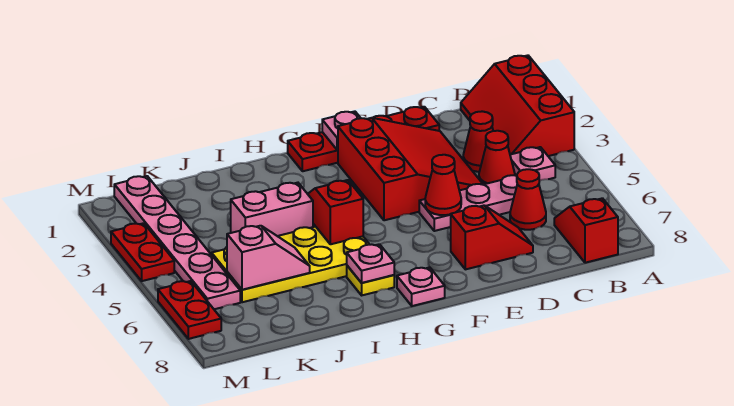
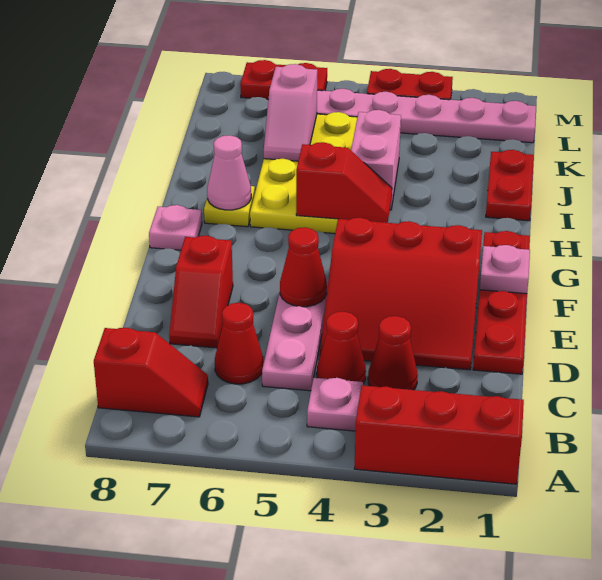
pink plate H7 level 2 -> pink cone H7 level 2
none -> red plate I1:J1 level 1

